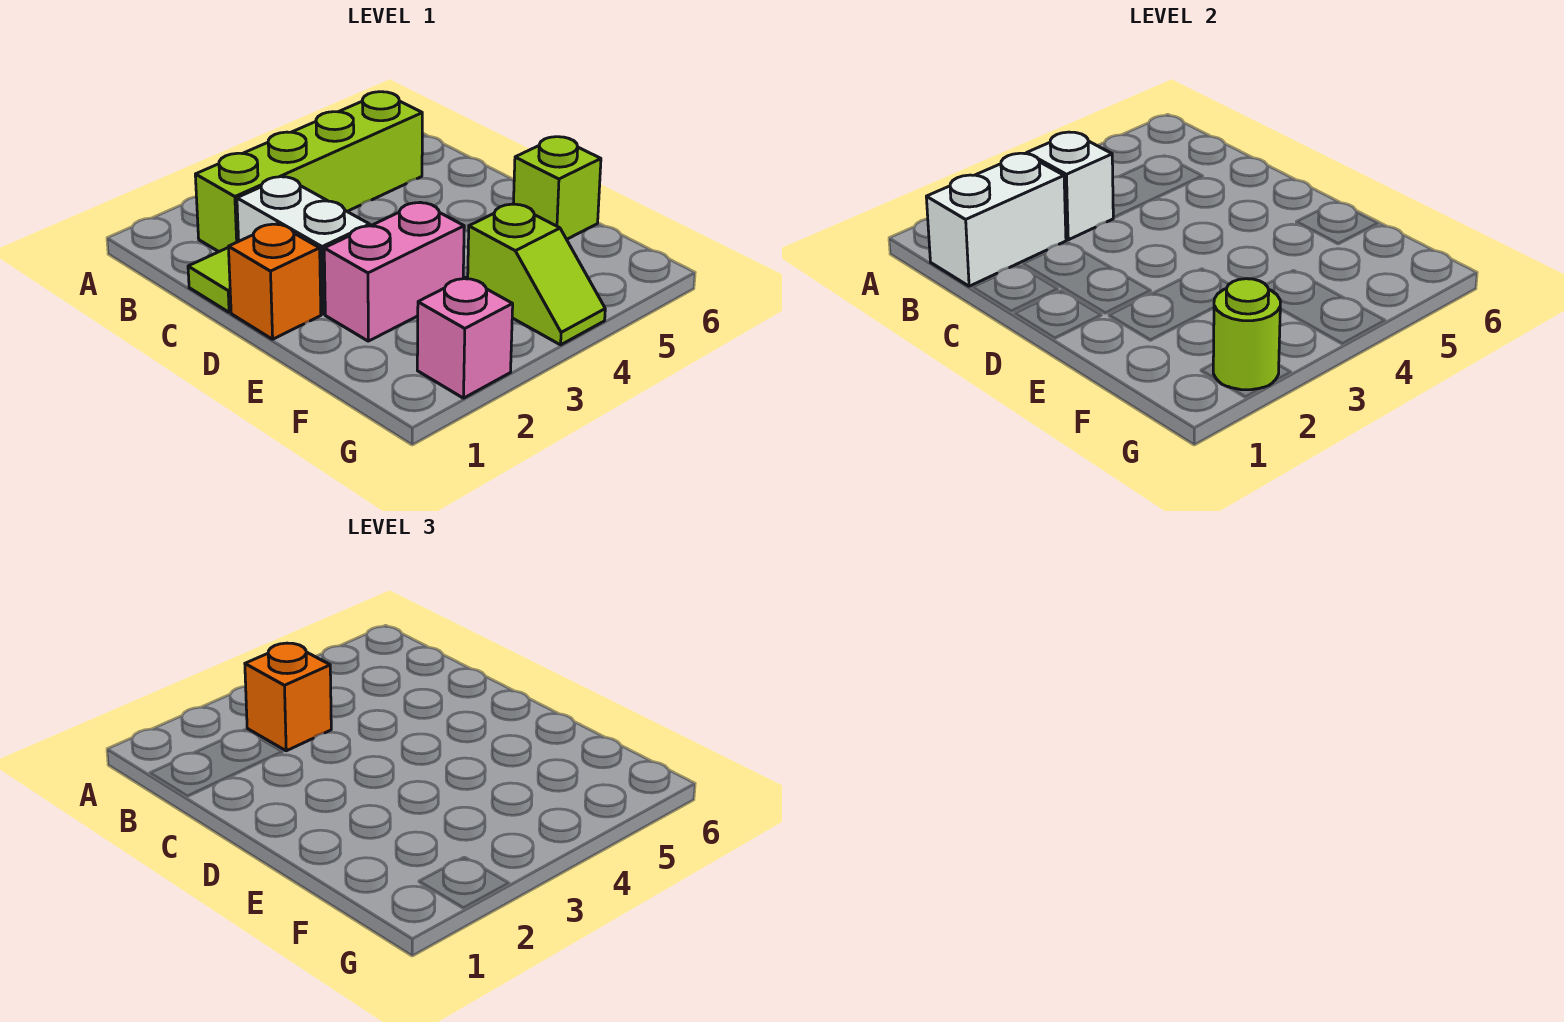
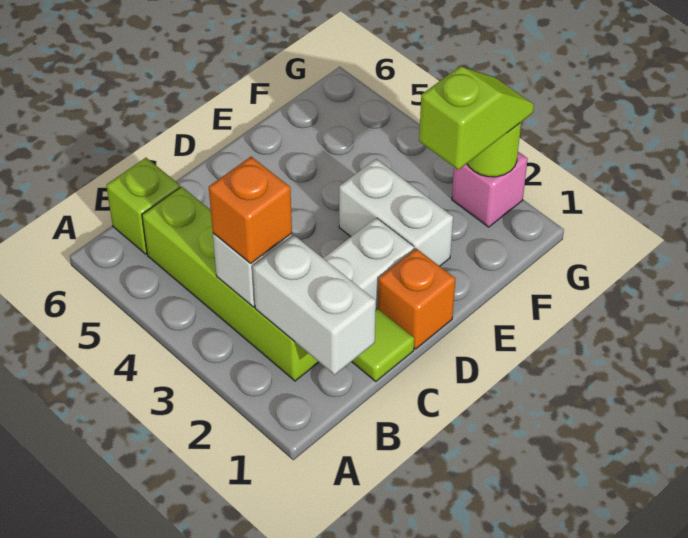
pink brick E2:E3 level 1 -> white brick E2:E3 level 1
lime brick E6 level 1 -> lime brick B6 level 1
lime slope F4:G4 level 1 top F -> lime slope F2:G2 level 3 top F

